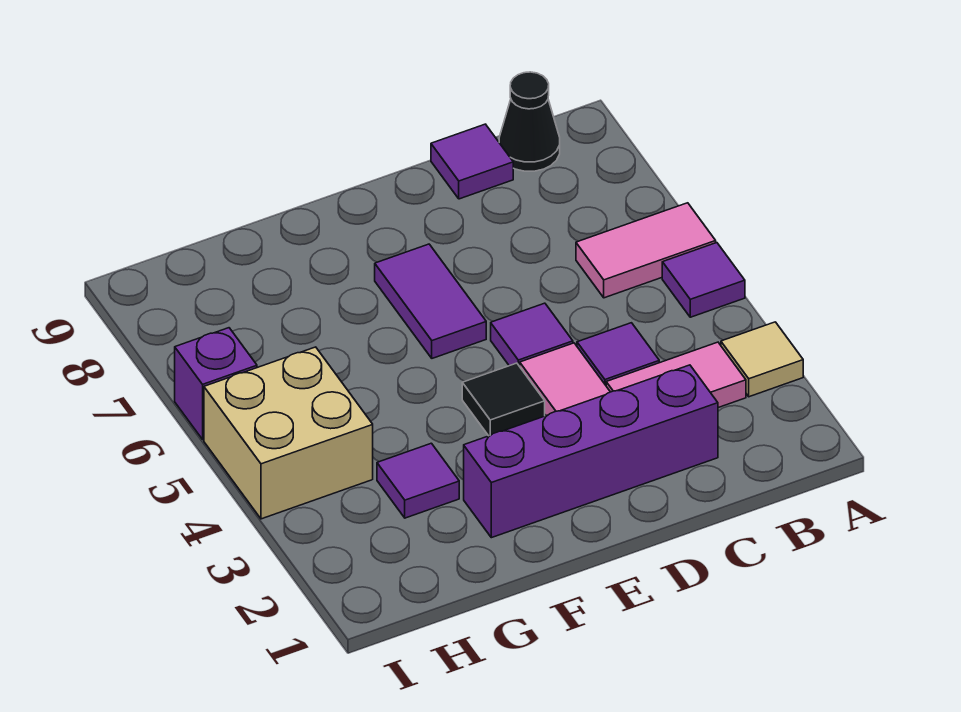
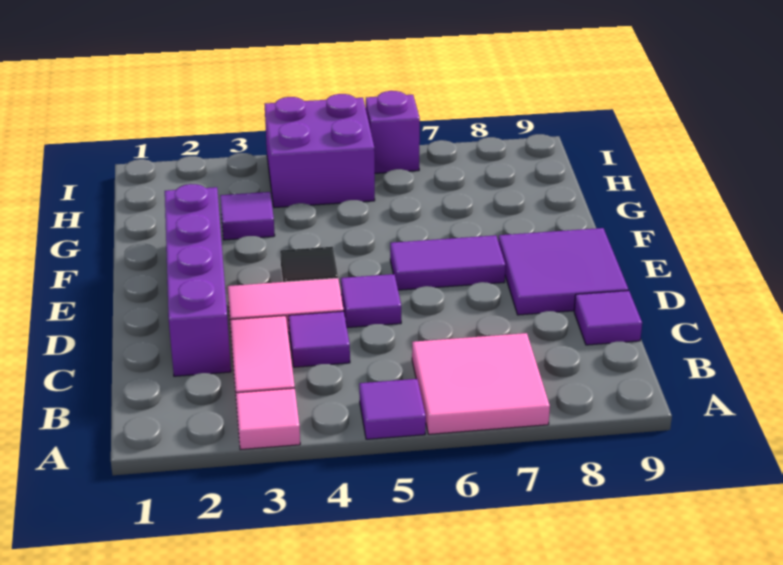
tan tile A3 level 1 -> pink tile A3 level 1
pink tile A6:B6 level 1 -> pink tile A6:B7 level 1
black cone B9 level 1 -> none
none -> purple tile D8:E9 level 1
tan brick H4:I5 level 1 -> purple brick H4:I5 level 1

